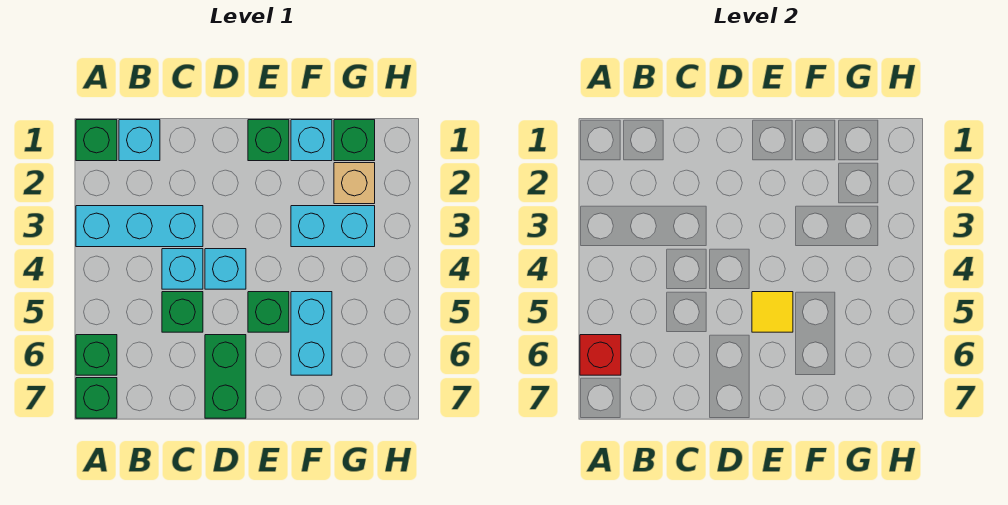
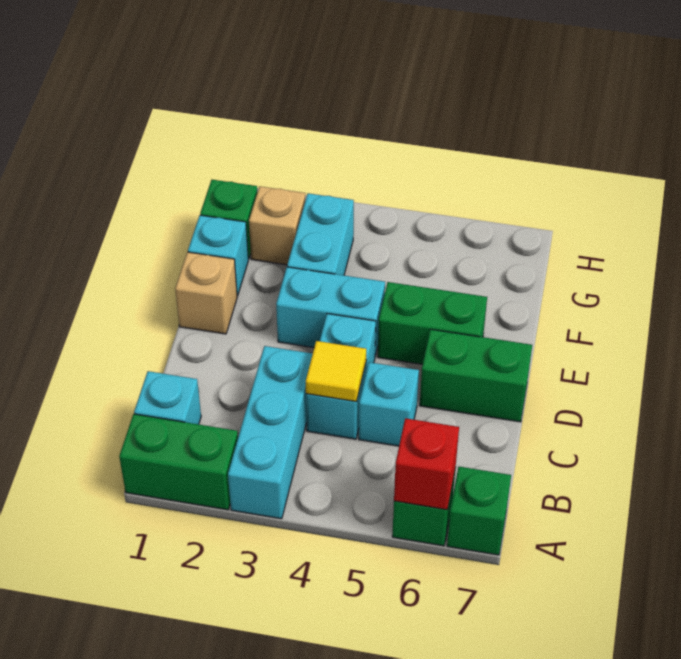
green brick A1 level 1 -> green brick A1:A2 level 1
green brick C5 level 1 -> cyan brick C5 level 1
green brick E1 level 1 -> tan brick E1 level 1
green brick E5 level 1 -> green brick E5:E6 level 1
yellow tile E5 level 2 -> yellow tile C4 level 2
cyan brick F5:F6 level 1 -> cyan brick E3:E4 level 1

